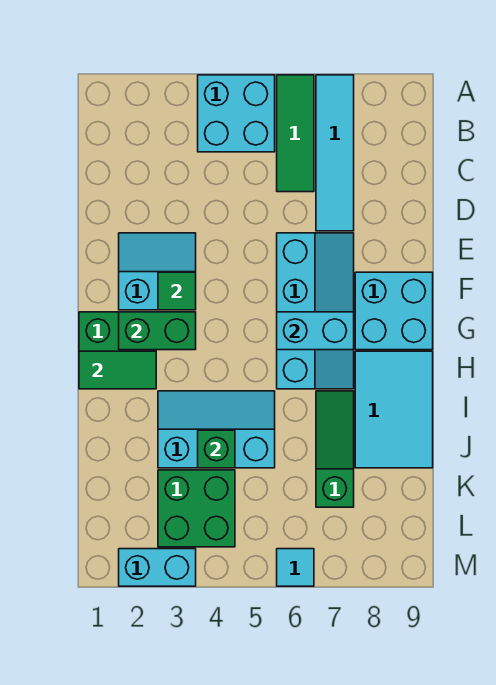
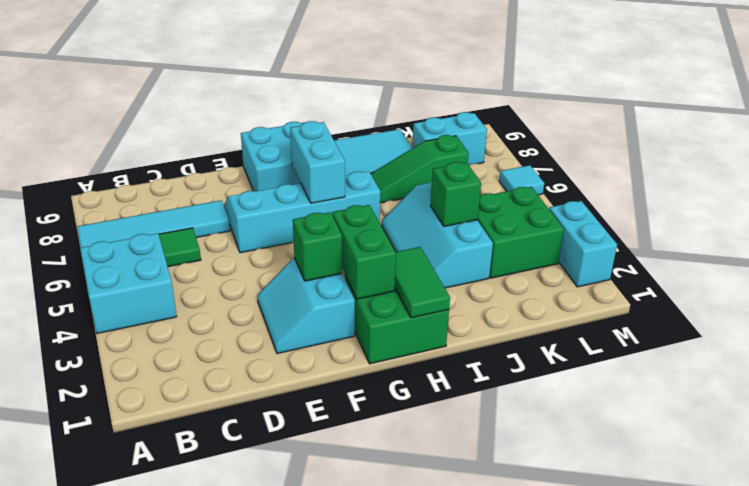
green tile F3 level 2 -> green brick F3 level 2
none -> cyan brick K8:L8 level 1

